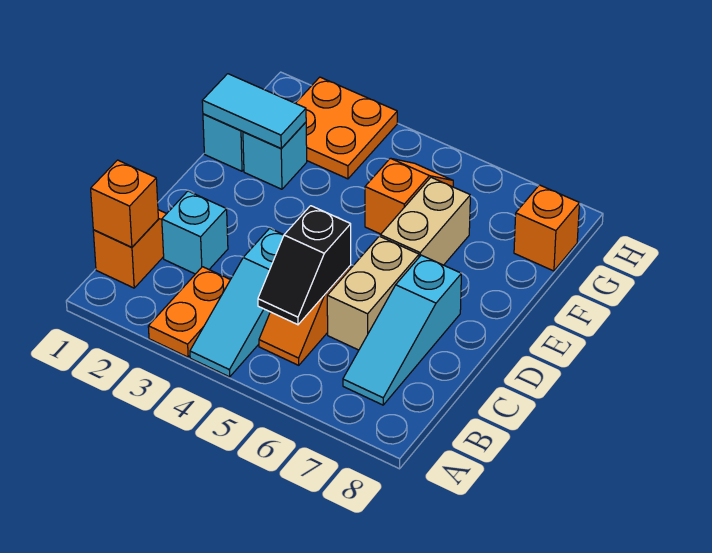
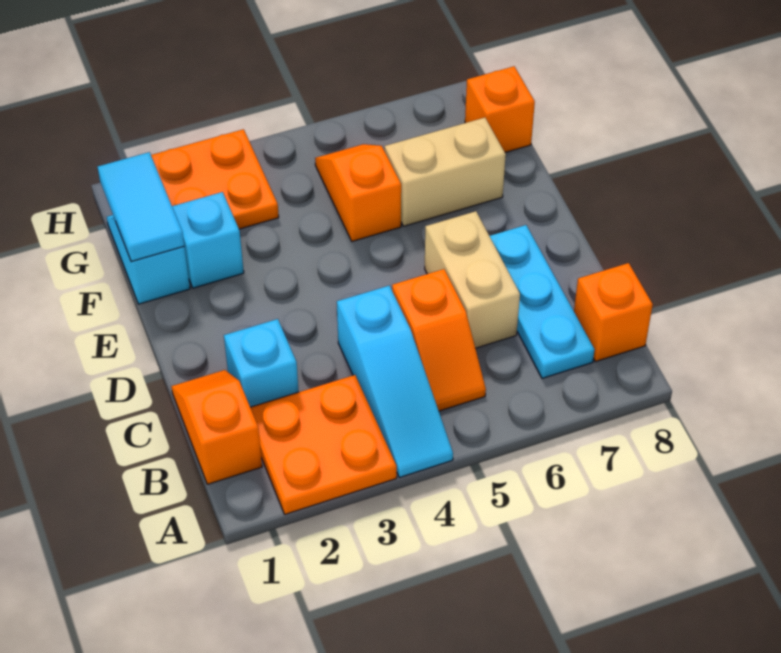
orange plate A3:B3 level 1 -> orange plate A2:B3 level 1
orange brick B1 level 2 -> orange brick B8 level 1
black slope B5:C5 level 2 top C -> none
cyan slope B7:D7 level 1 top D -> cyan plate B7:D7 level 1
tan brick E6:F6 level 1 -> tan brick F6:F7 level 1
cyan tile F1:F2 level 2 -> cyan tile F1:G1 level 2

